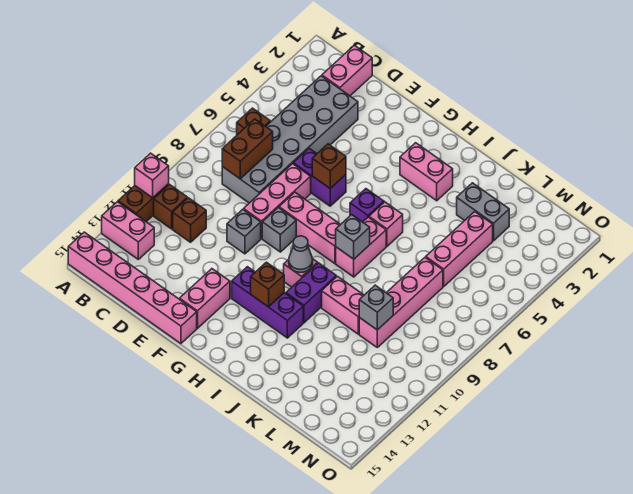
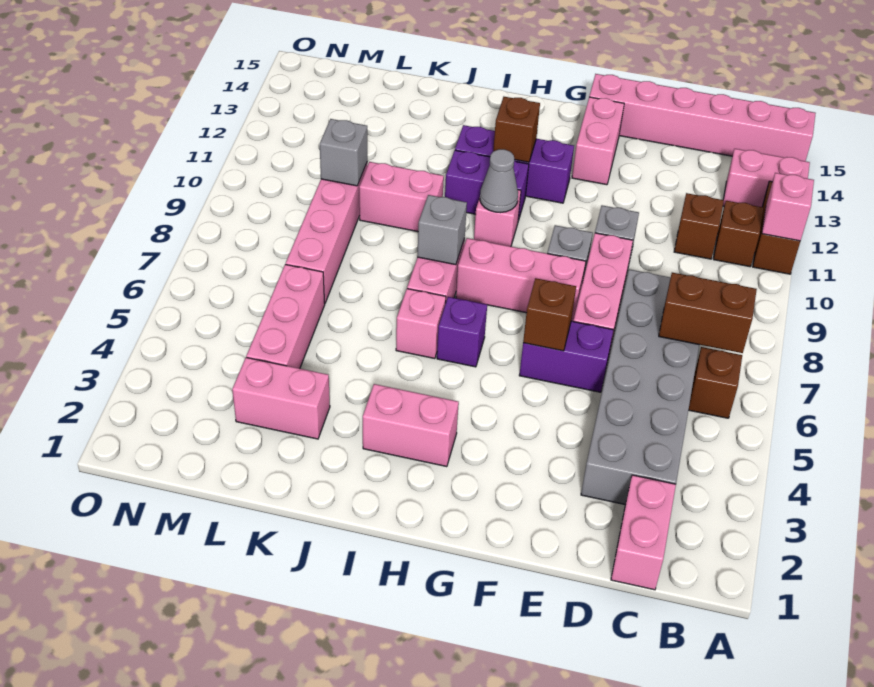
brown brick C7:C8 level 2 -> brown brick B7:C7 level 2
purple brick I10:I11 level 1 -> purple brick H11:I11 level 1
grey brick K3:L3 level 1 -> pink brick K3:L3 level 1

